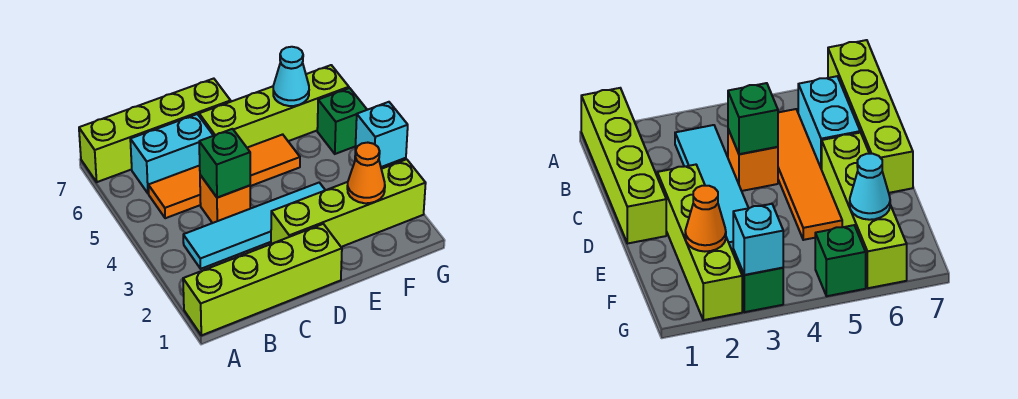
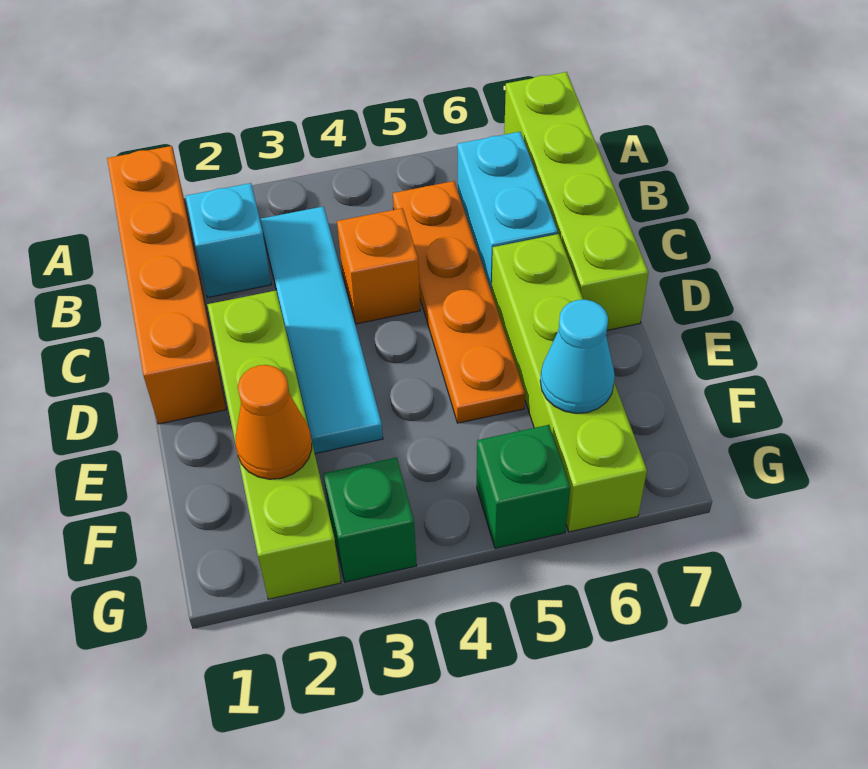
lime brick A1:D1 level 1 -> orange brick A1:D1 level 1
orange tile B5:E5 level 1 -> orange plate B5:E5 level 1
green brick C4 level 2 -> none
cyan brick G3 level 2 -> cyan brick B2 level 1

